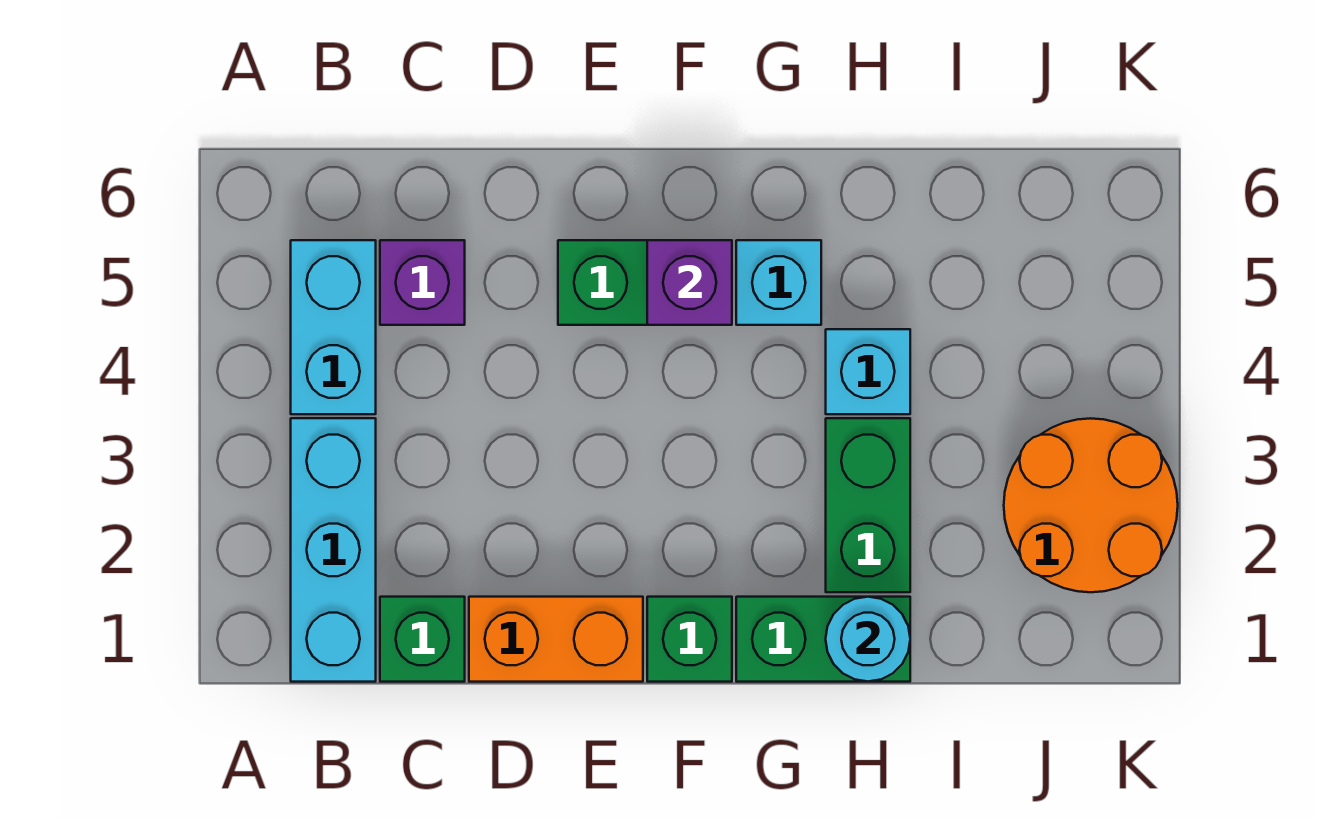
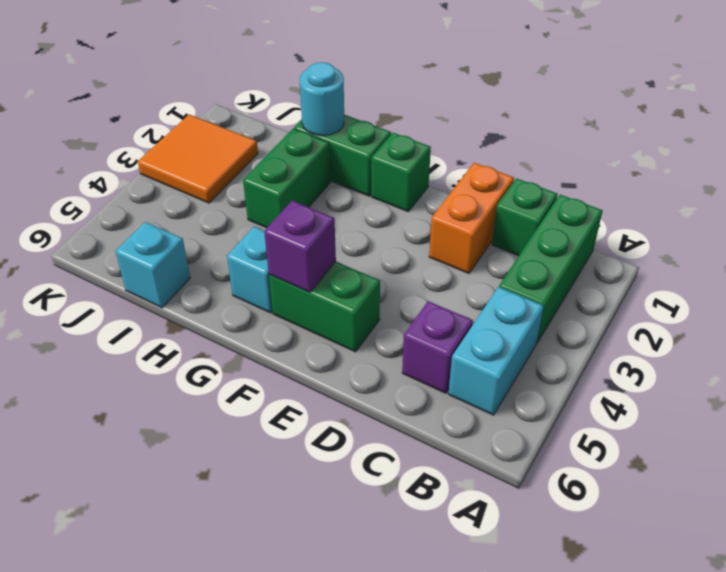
cyan brick B1:B3 level 1 -> green brick B1:B3 level 1
orange brick D1:E1 level 1 -> orange brick D1:D2 level 1
cyan brick H4 level 1 -> cyan brick I6 level 1
orange round brick J2:K3 level 1 -> orange tile J2:K3 level 1

